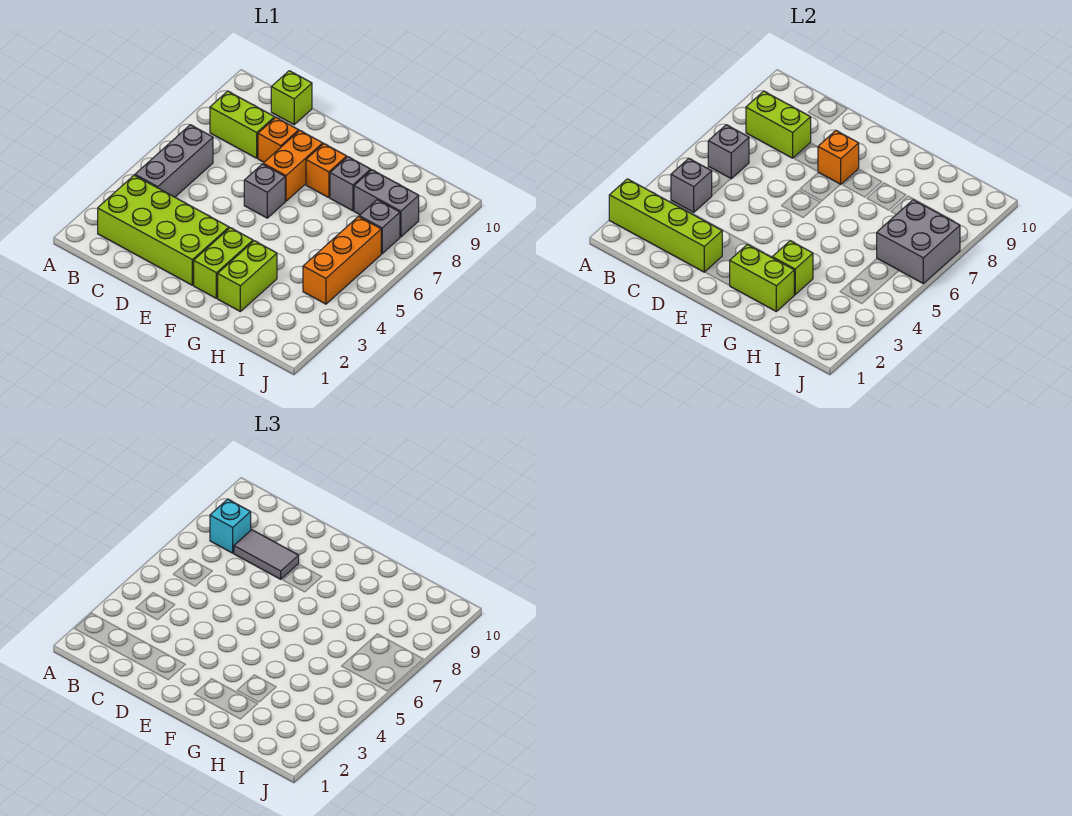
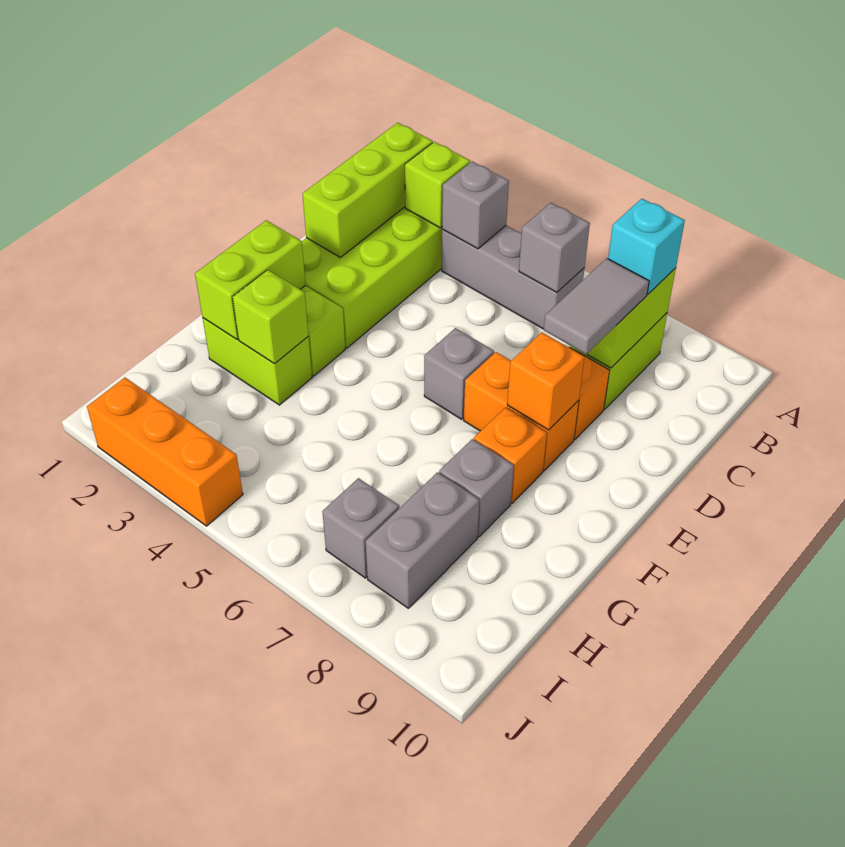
lime brick A2:D2 level 2 -> lime brick B2:D2 level 2
lime brick C10 level 1 -> lime brick B3 level 2
orange brick I4:I6 level 1 -> orange brick J2:J4 level 1
grey brick I6:J7 level 2 -> none

